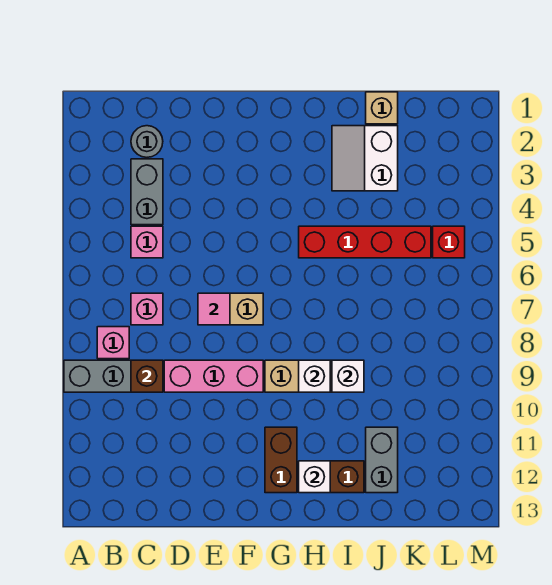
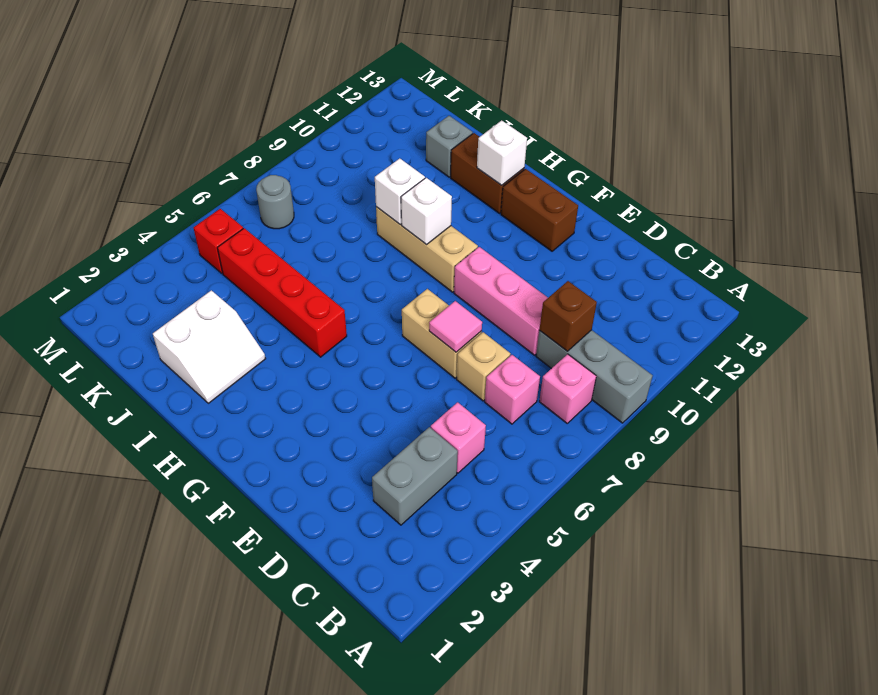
grey round brick C2 level 1 -> grey round brick L7 level 1
brown brick G11:G12 level 1 -> brown brick F12:G12 level 1
tan brick J1 level 1 -> tan brick D7 level 1
grey brick J11:J12 level 1 -> grey brick J12 level 1

